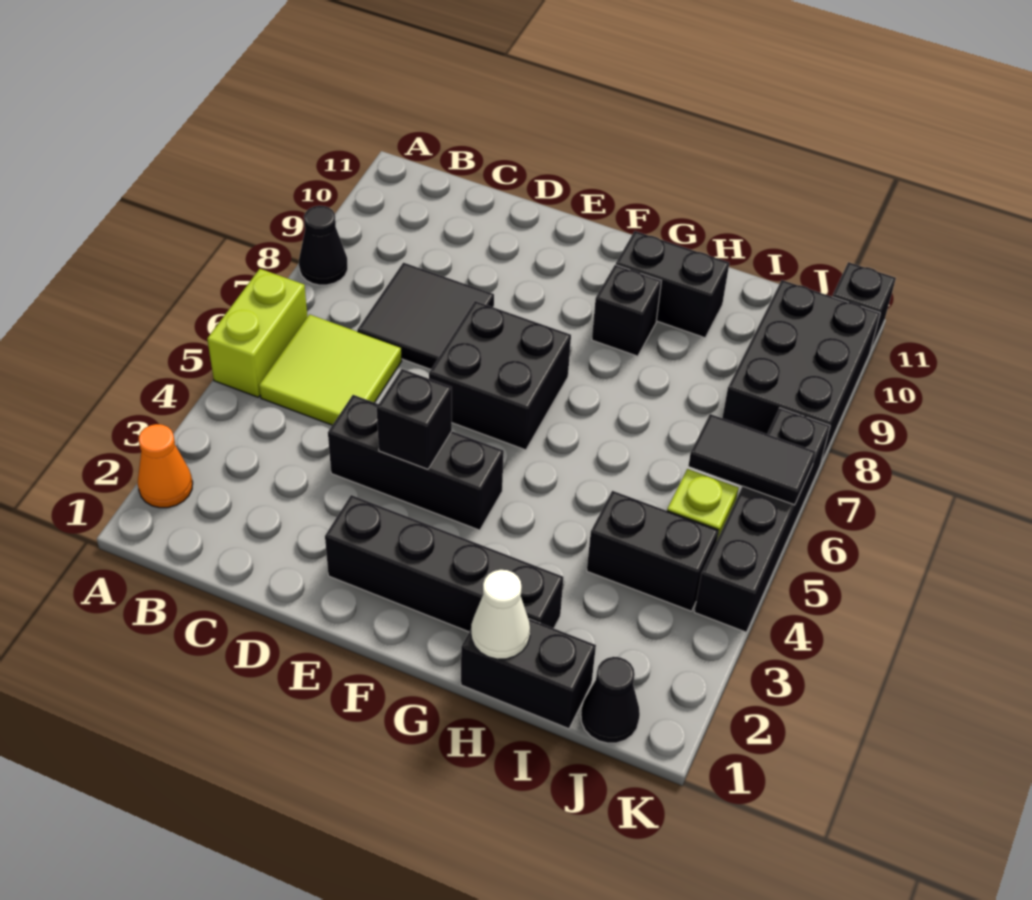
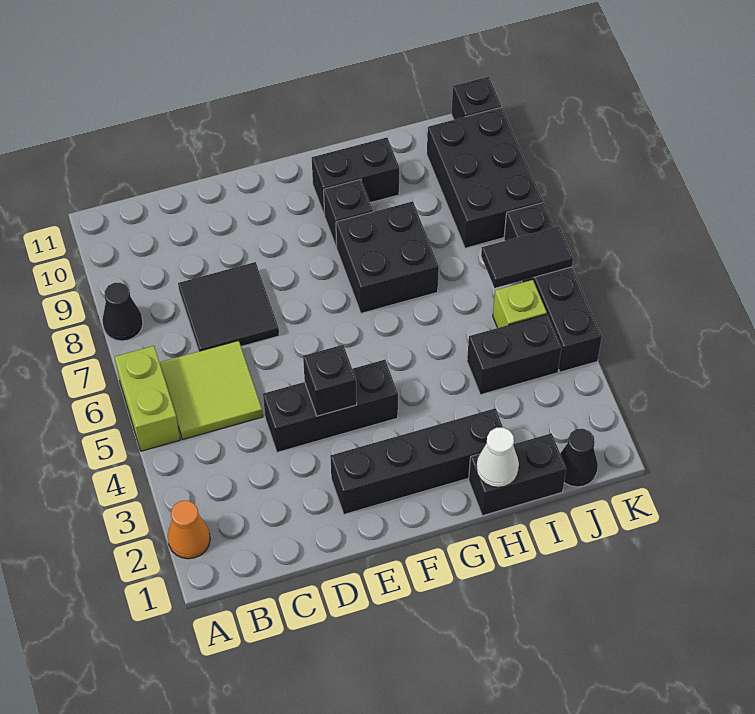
black brick E6:F7 level 1 -> black brick G7:H8 level 1

